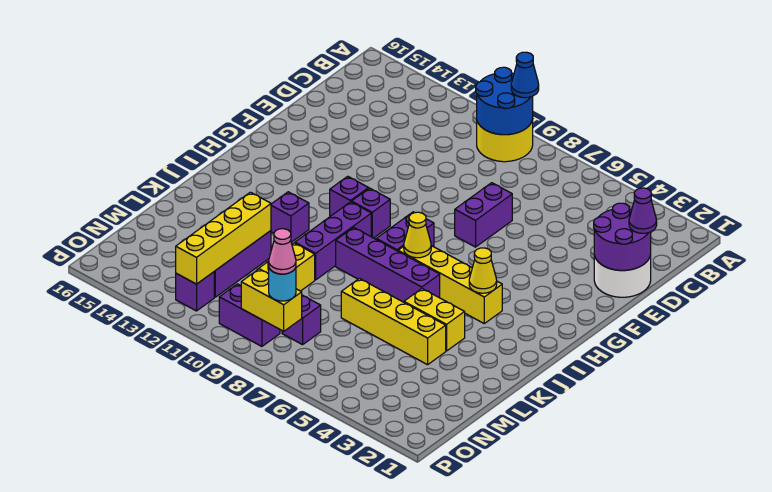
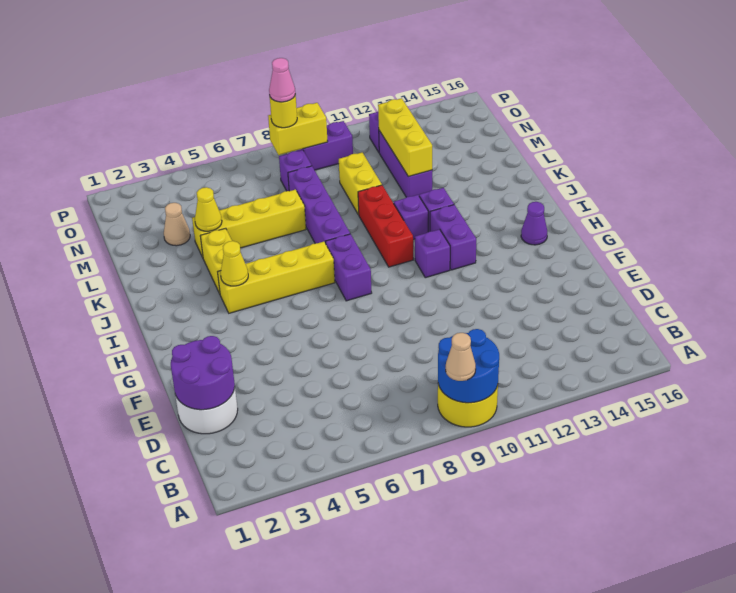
blue cone A9 level 3 -> tan cone A9 level 3
purple cone D1 level 3 -> purple cone H15 level 1
purple brick E7:F7 level 1 -> purple brick H12:I12 level 1
purple brick H10 level 1 -> purple brick J11 level 1
yellow cone I7 level 2 -> yellow cone L4 level 2
purple brick I10:K10 level 1 -> red brick I10:K10 level 1
purple brick J6:J9 level 1 -> purple brick J8:M8 level 1
yellow brick K4:K5 level 1 -> yellow brick J4:K4 level 1
yellow brick L12:O12 level 2 -> yellow brick L12:N12 level 2
none -> tan cone M3 level 1
cyan round brick O8 level 3 -> yellow round brick O8 level 3

